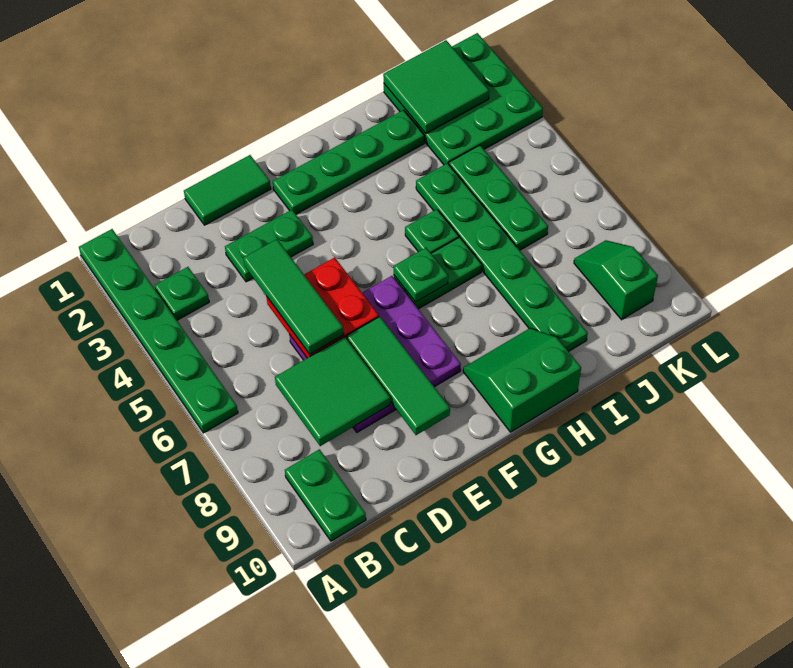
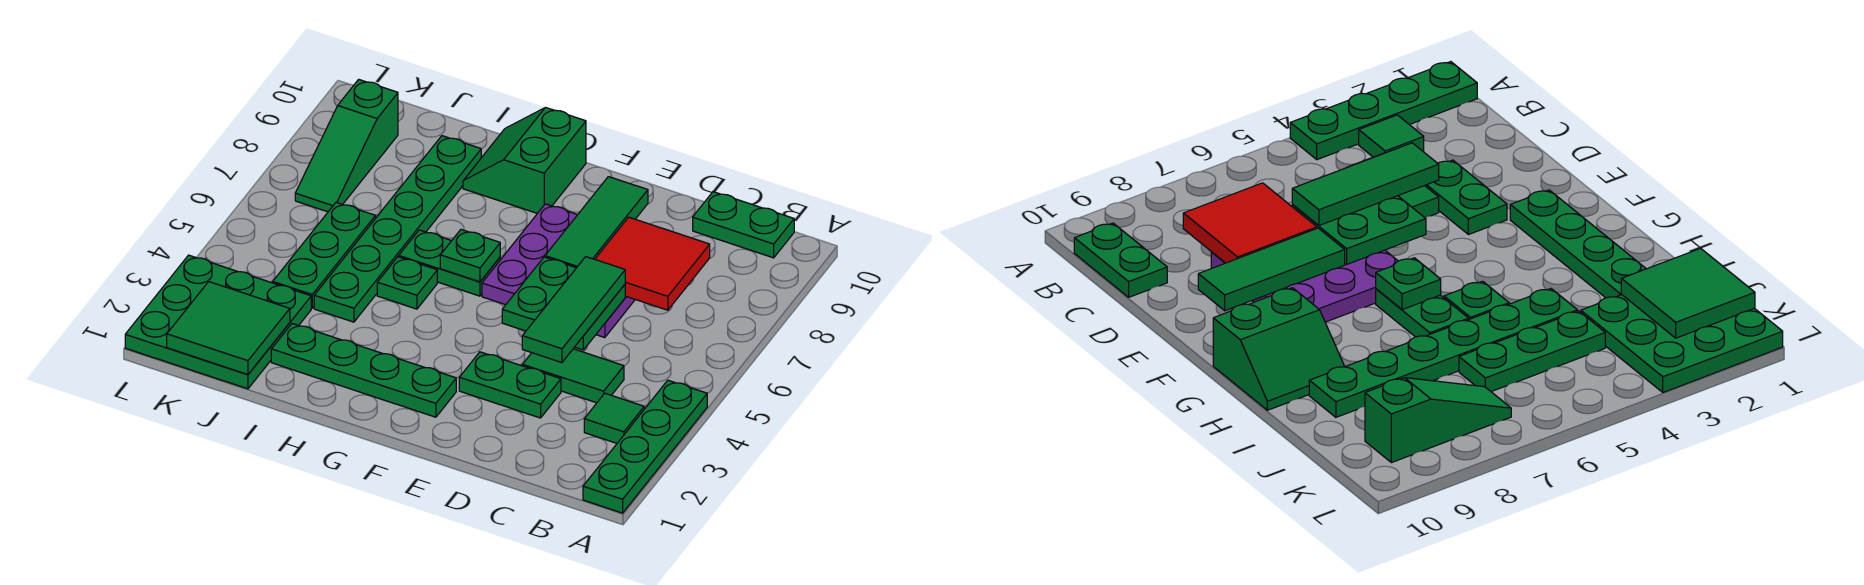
green plate A1:A6 level 1 -> green plate A1:A4 level 1
green plate B3 level 1 -> green tile B3 level 1
green plate B9:B10 level 1 -> green plate B10:C10 level 1
green tile C7:D8 level 2 -> red tile C7:D8 level 2
green tile D1:E1 level 1 -> green tile C4:D4 level 1
red plate D5:E6 level 2 -> green plate D5:E6 level 2
green slope G9:H10 level 1 top 10 -> green slope G9:H10 level 1 top G
green slope K8:K9 level 1 top 9 -> green slope K7:K9 level 1 top 9

